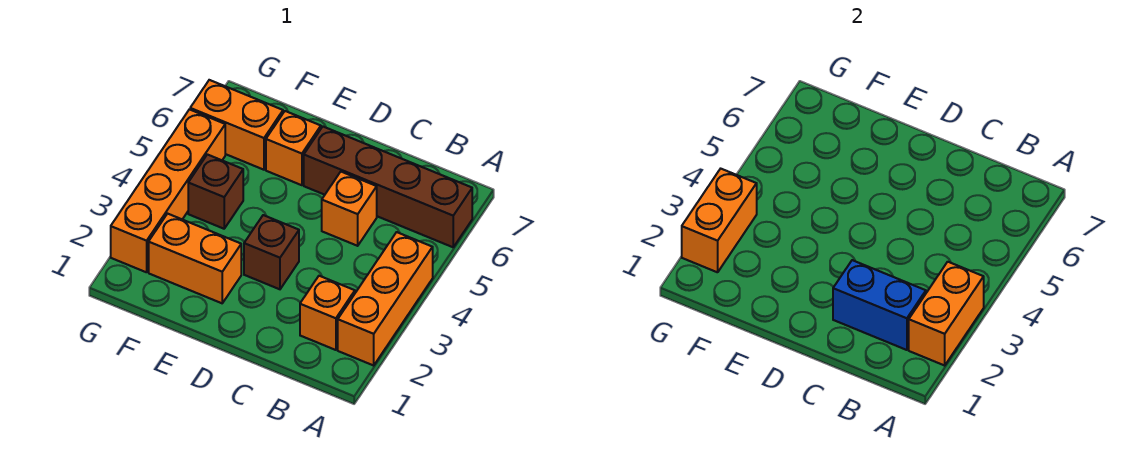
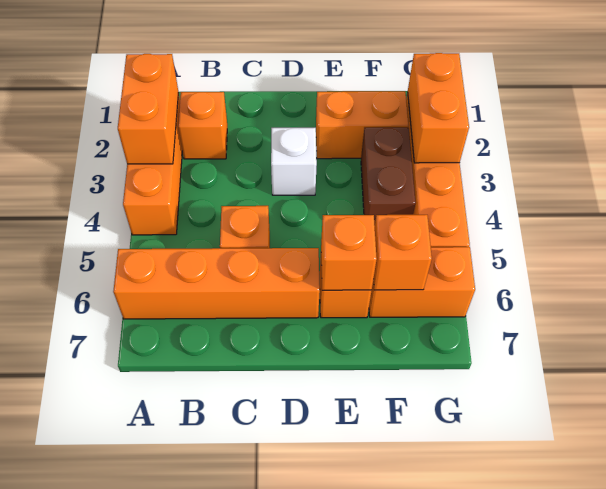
brown brick A6:D6 level 1 -> orange brick A6:D6 level 1
blue brick B2:C2 level 2 -> none
brown brick D3 level 1 -> white brick D3 level 1
none -> orange brick E6 level 2
brown brick F4 level 1 -> brown brick F3:F4 level 1
none -> orange brick F6 level 2

